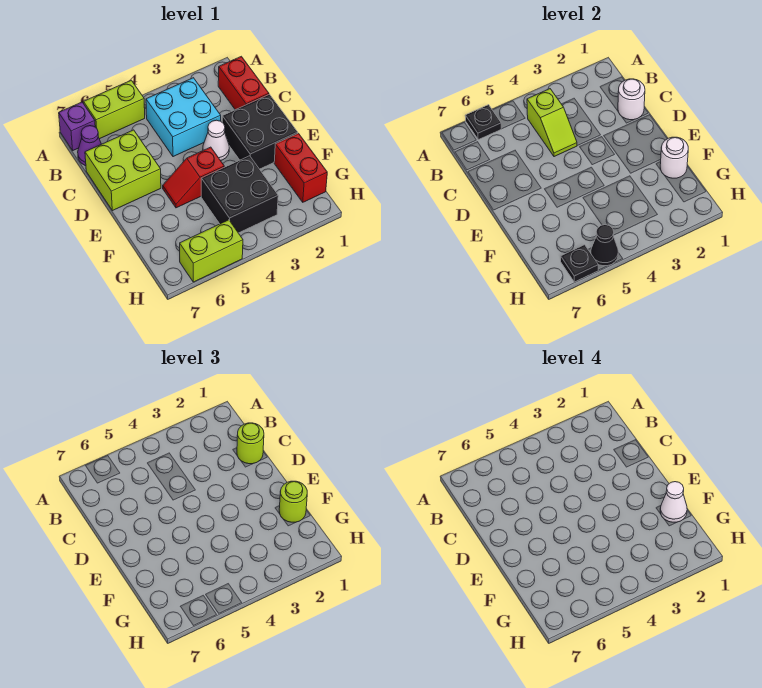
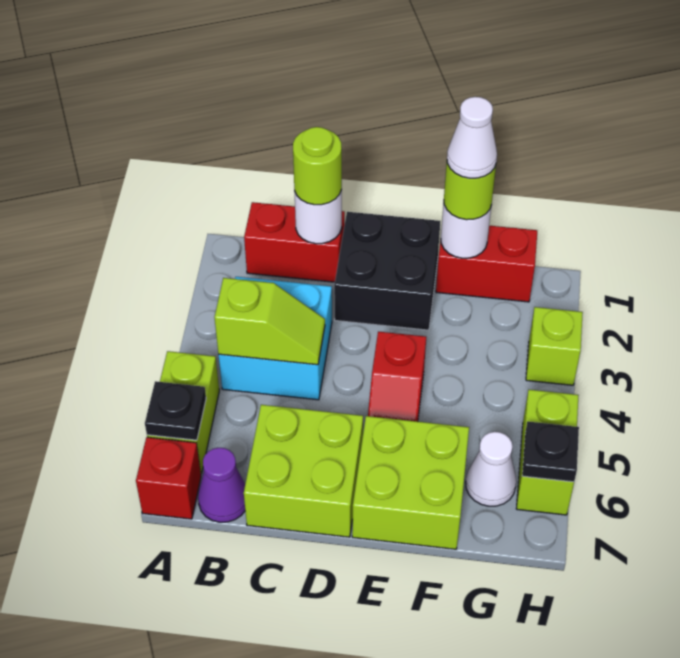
purple brick A7 level 1 -> red brick A7 level 1
white cone D3 level 1 -> white cone G6 level 1
none -> lime brick E6:F7 level 1
black brick F3:G4 level 1 -> none
none -> lime brick H3 level 1
black cone H5 level 2 -> none

